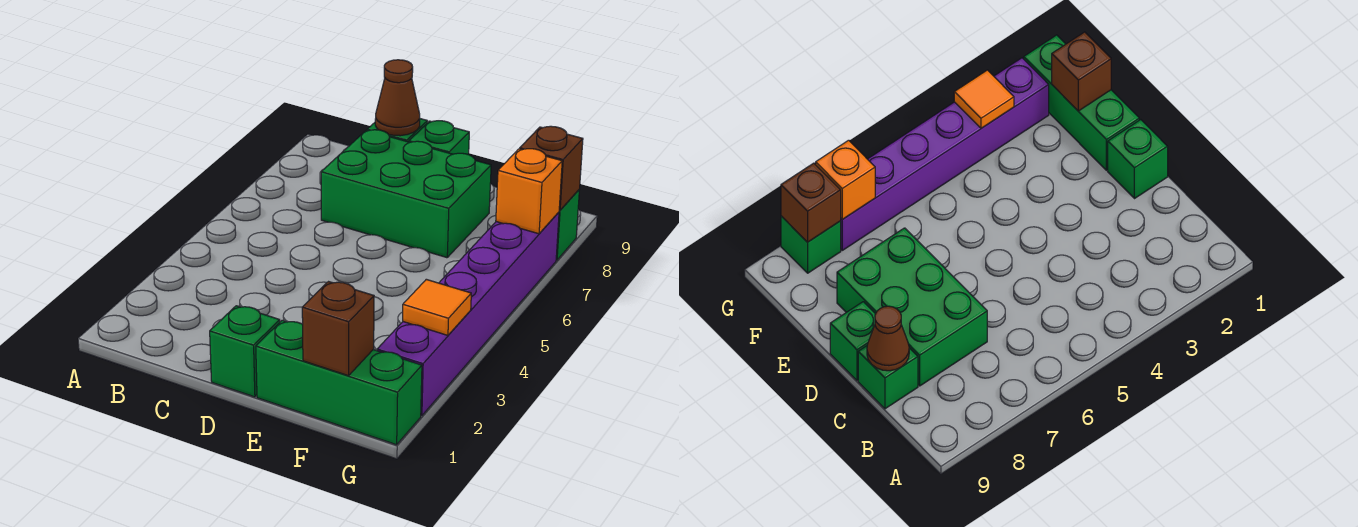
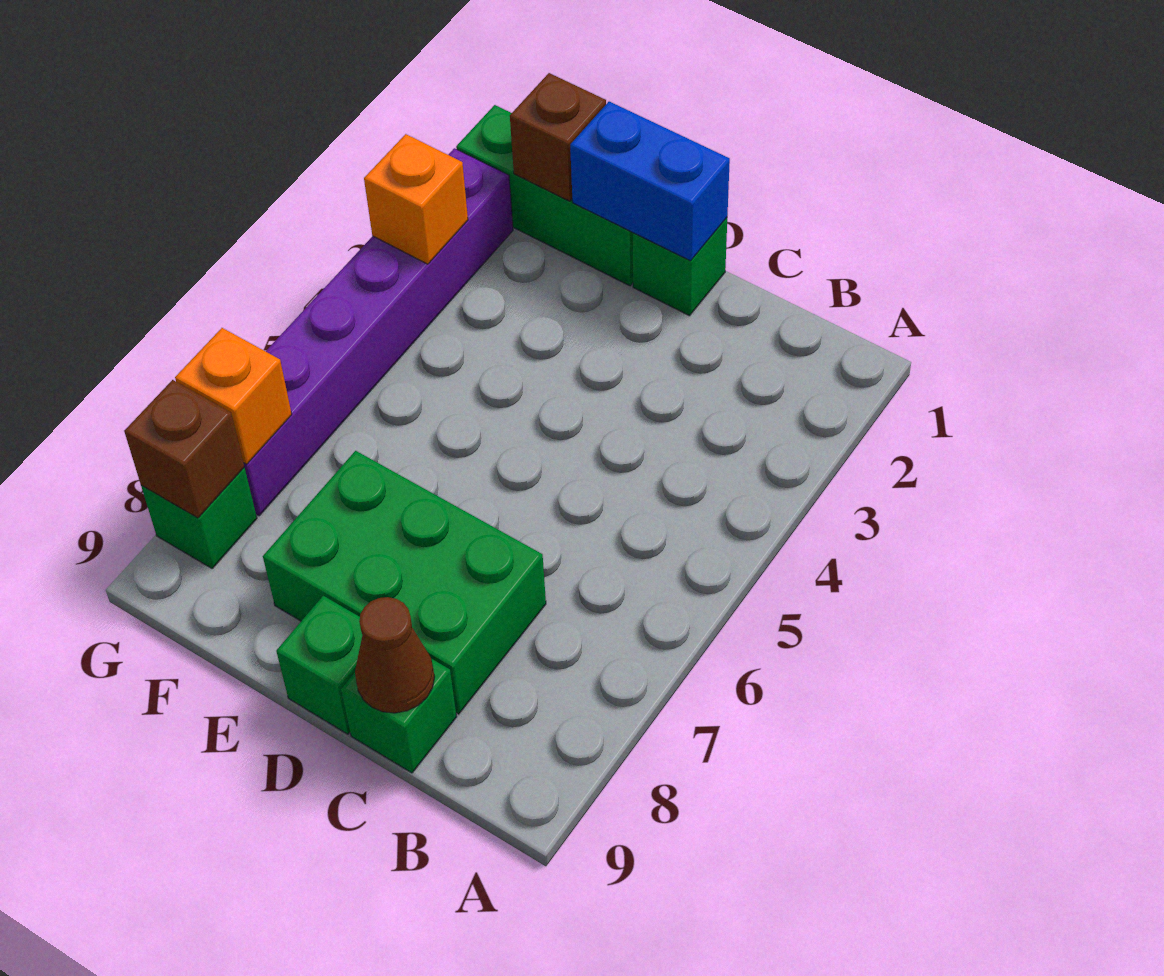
none -> blue brick D1:E1 level 2
orange tile G3 level 2 -> orange brick G3 level 2

